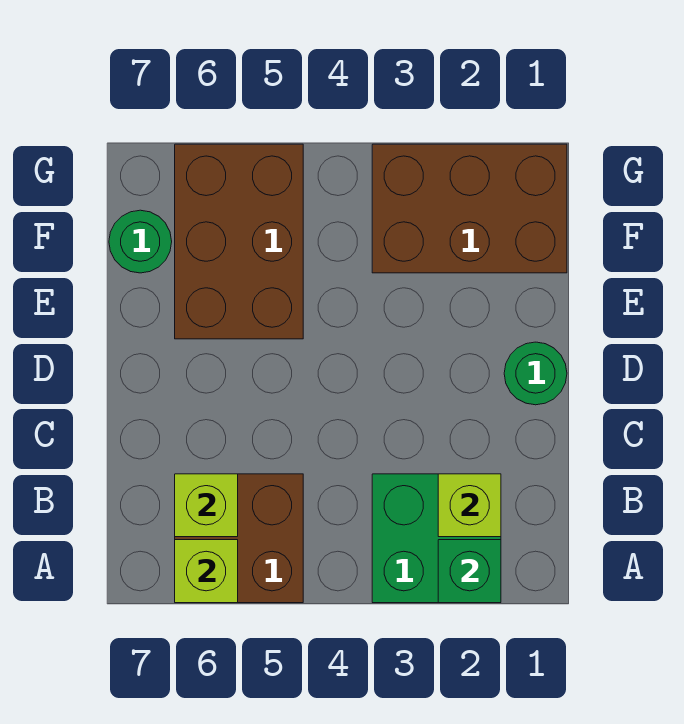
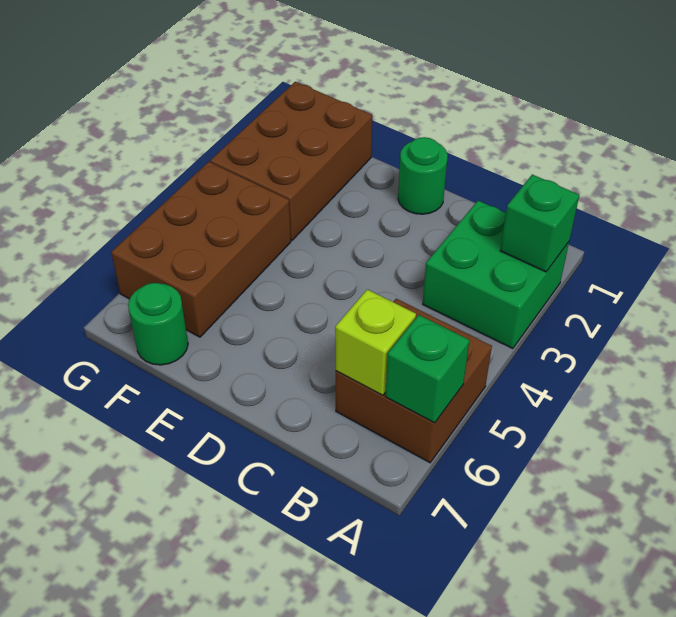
lime brick A6 level 2 -> green brick A6 level 2
lime brick B2 level 2 -> none
brown brick E5:G6 level 1 -> brown brick F4:G6 level 1

